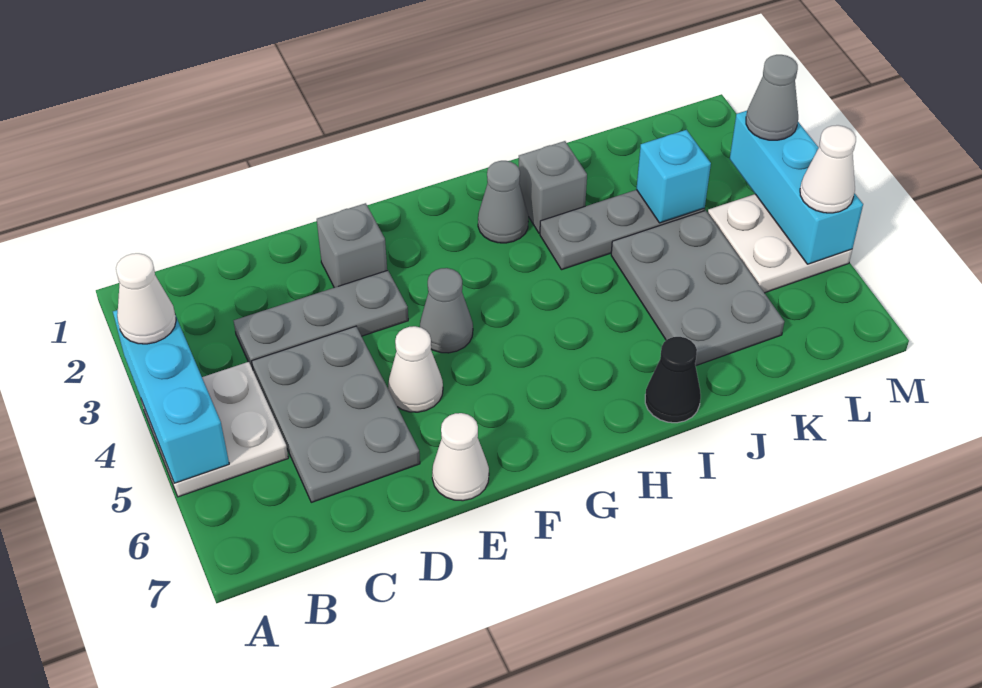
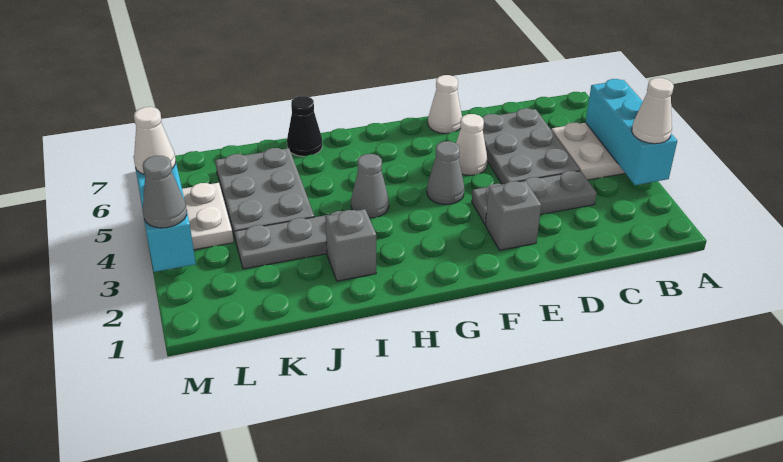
grey cone H2 level 1 -> grey cone H4 level 1
cyan brick K3 level 2 -> none

